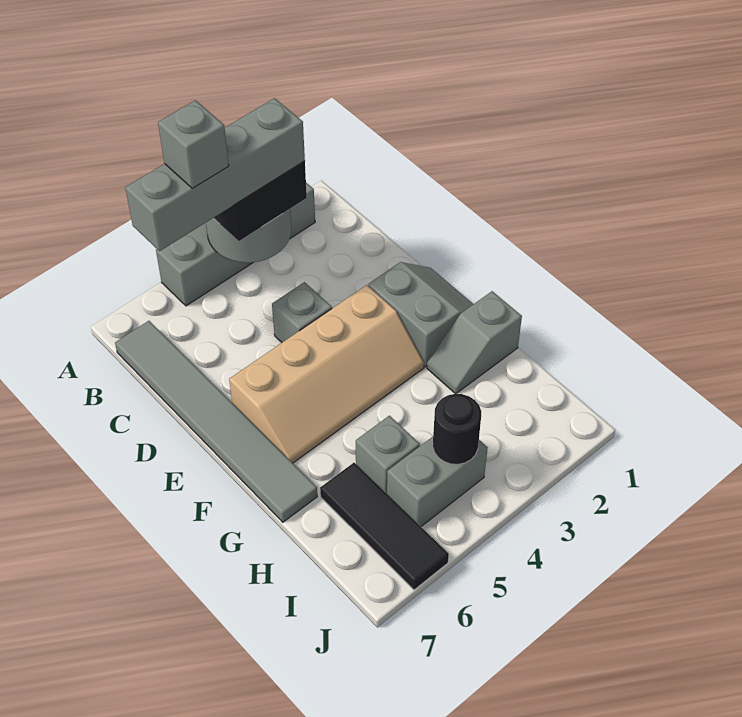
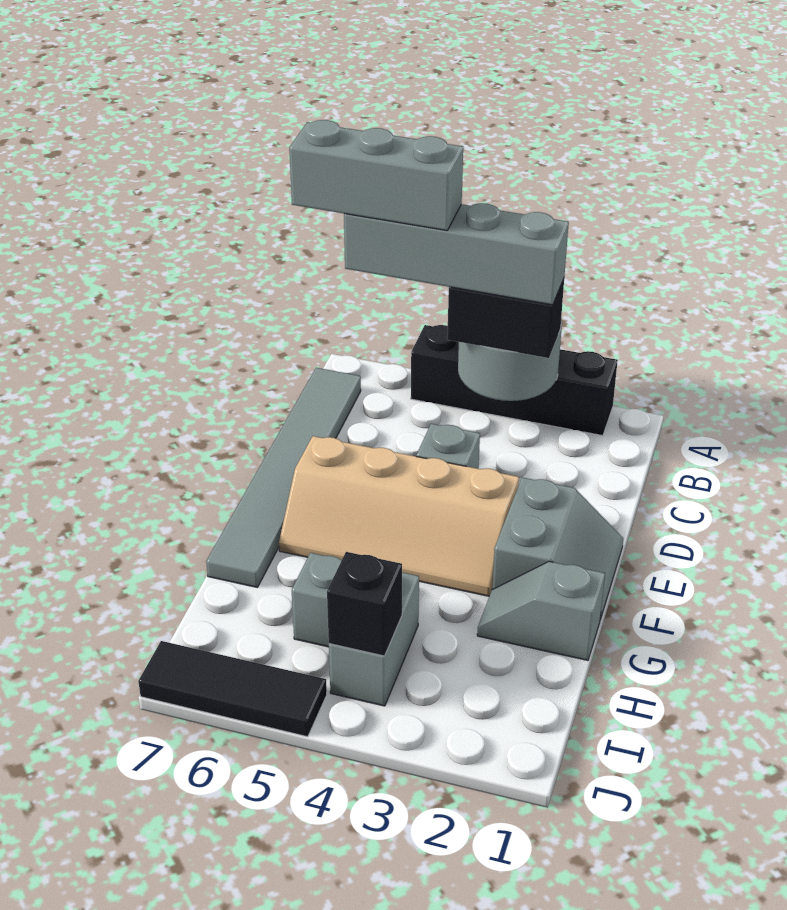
grey brick A2:A5 level 1 -> black brick A2:A5 level 1
grey brick B5 level 5 -> grey brick B5:B7 level 5
black tile H6:J6 level 1 -> black tile J5:J7 level 1
grey brick I4:I5 level 1 -> grey brick H4:I4 level 1
black round brick I4 level 2 -> black brick I4 level 2

